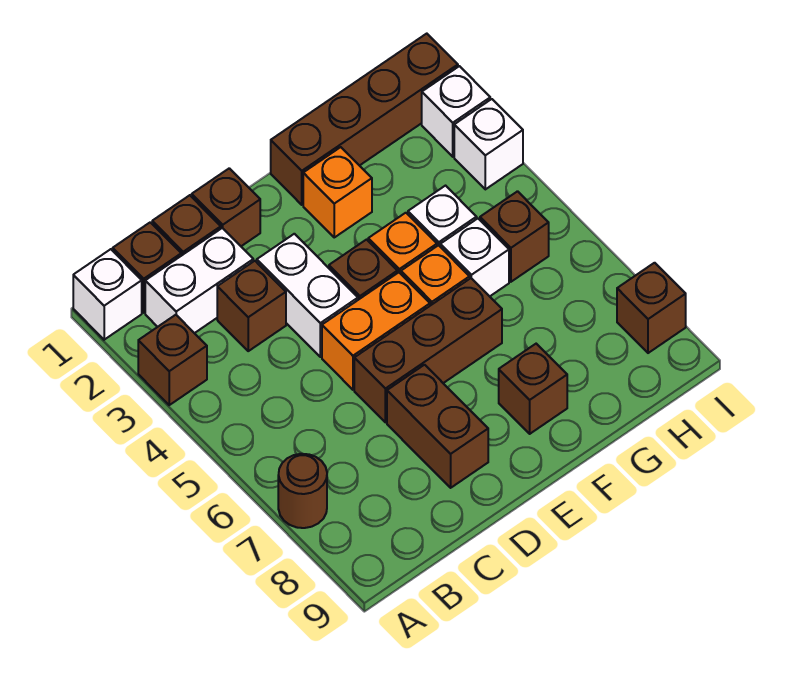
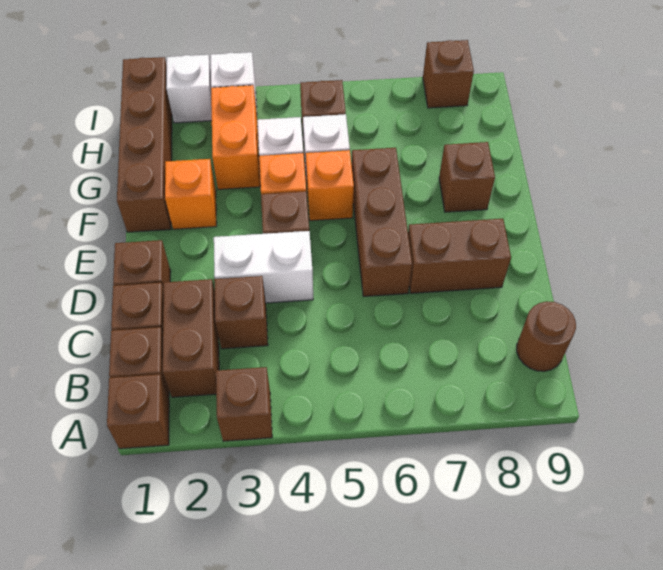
white brick A1 level 1 -> brown brick A1 level 1
brown round brick A7 level 1 -> brown round brick B9 level 1
white brick B2:C2 level 1 -> brown brick B2:C2 level 1
orange brick D5:E5 level 1 -> orange brick G3:H3 level 1

